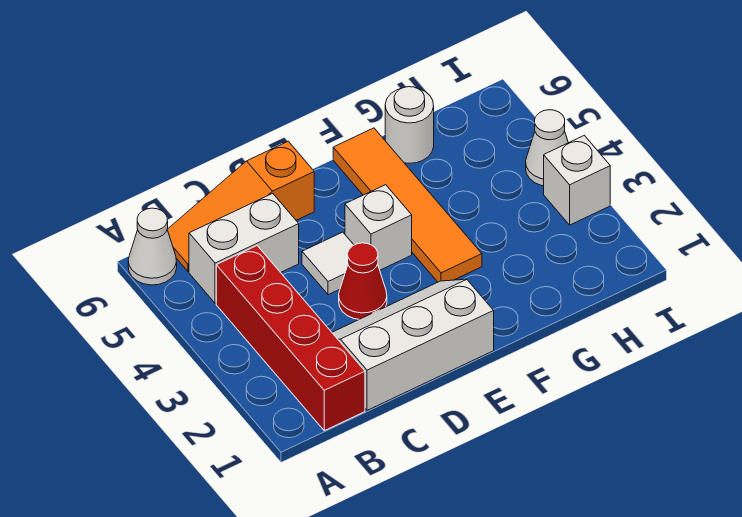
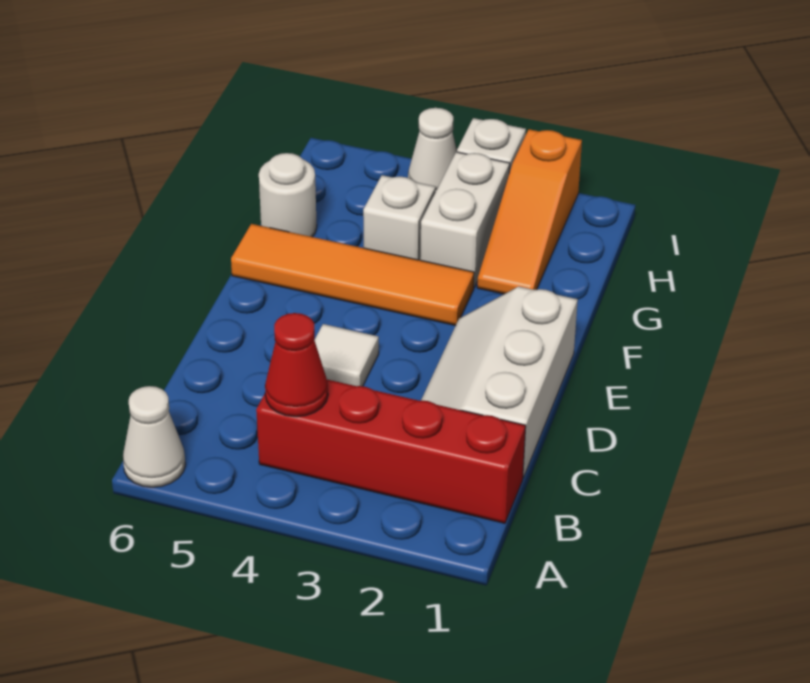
white brick B5:C5 level 1 -> white brick G3:H3 level 1
orange slope B6:D6 level 1 top D -> orange slope G2:I2 level 1 top I
red cone D3 level 1 -> red cone B4 level 2
white brick E4 level 1 -> white brick G4 level 1

